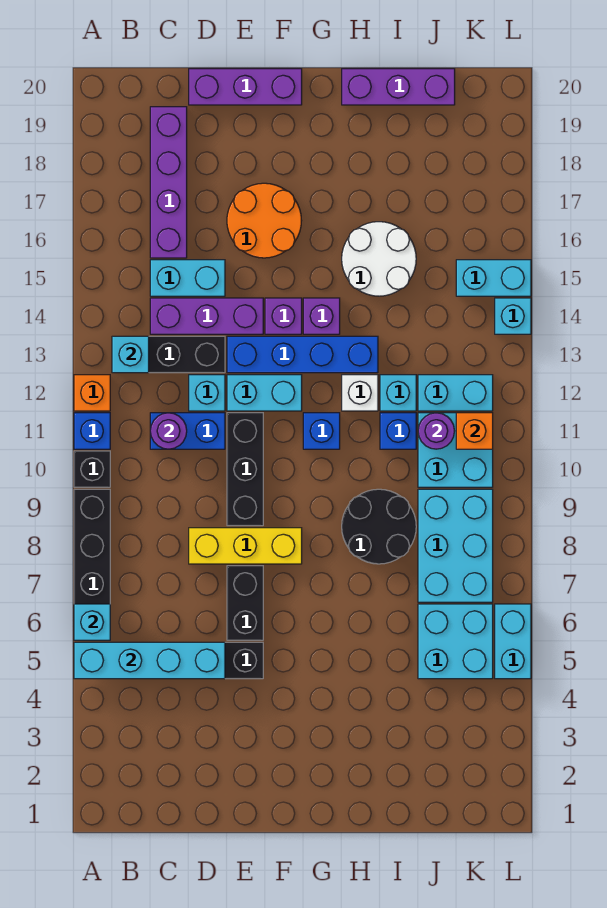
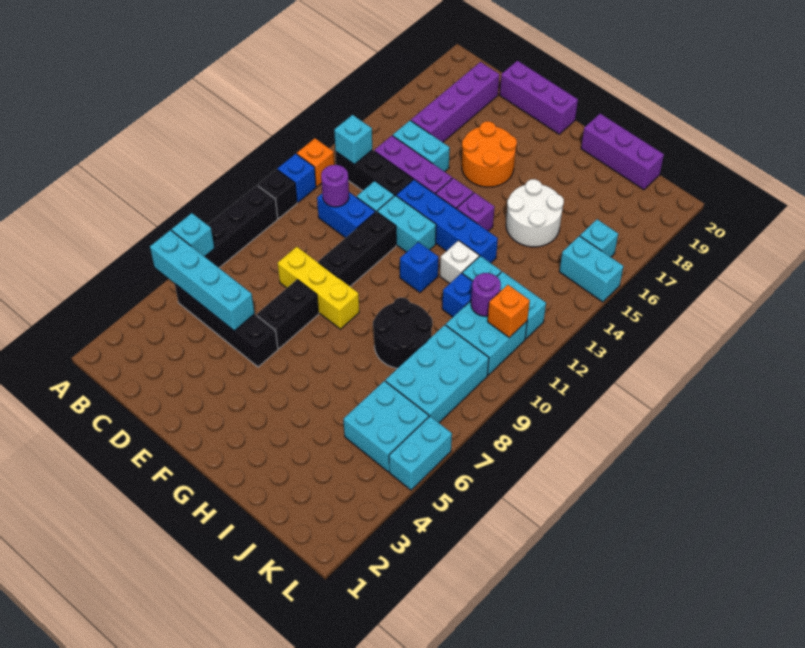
cyan brick L14 level 1 -> cyan brick K16 level 1

